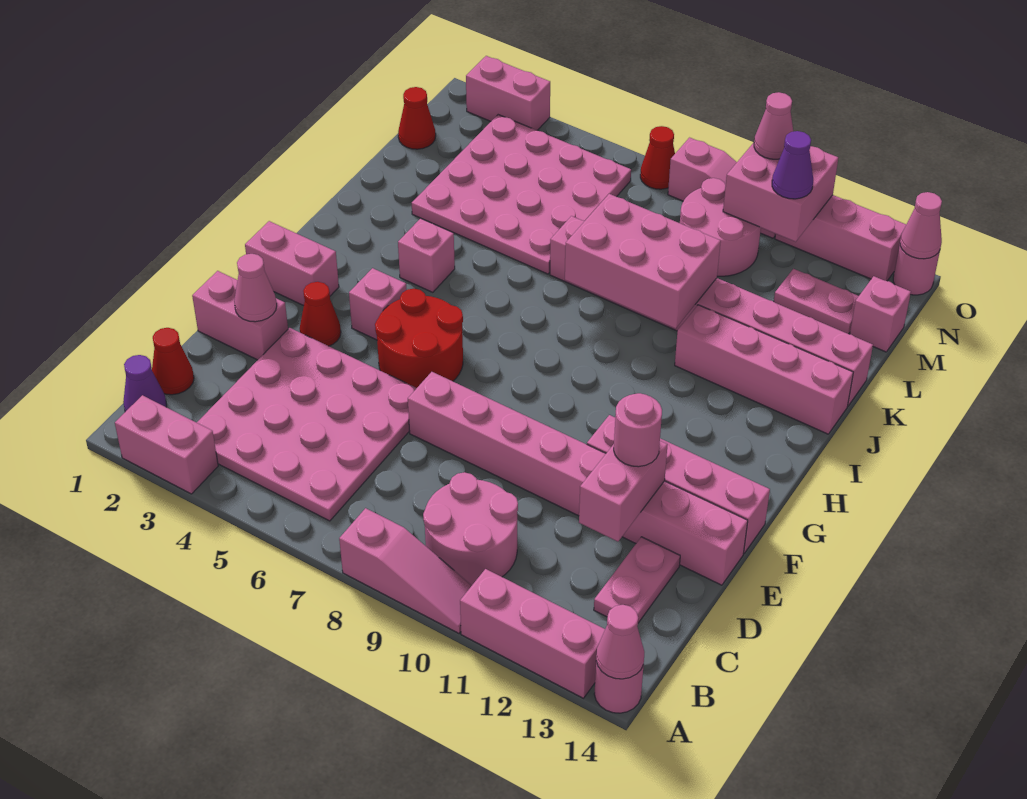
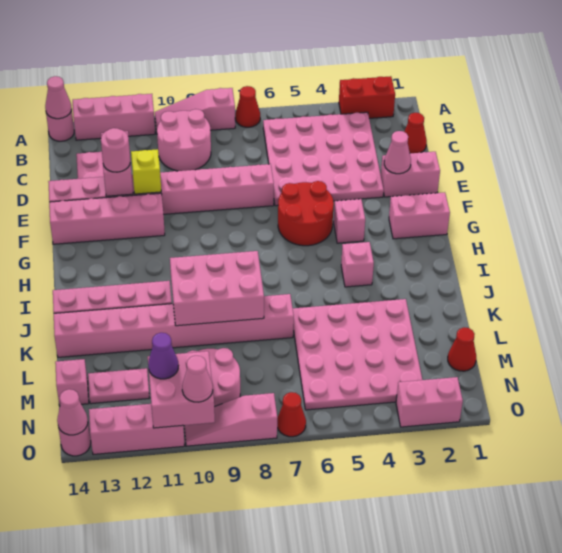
pink brick A2:A3 level 1 -> red brick A2:A3 level 1
purple cone B1 level 1 -> none
none -> yellow brick E11 level 2
red cone F3 level 1 -> red cone A7 level 1

